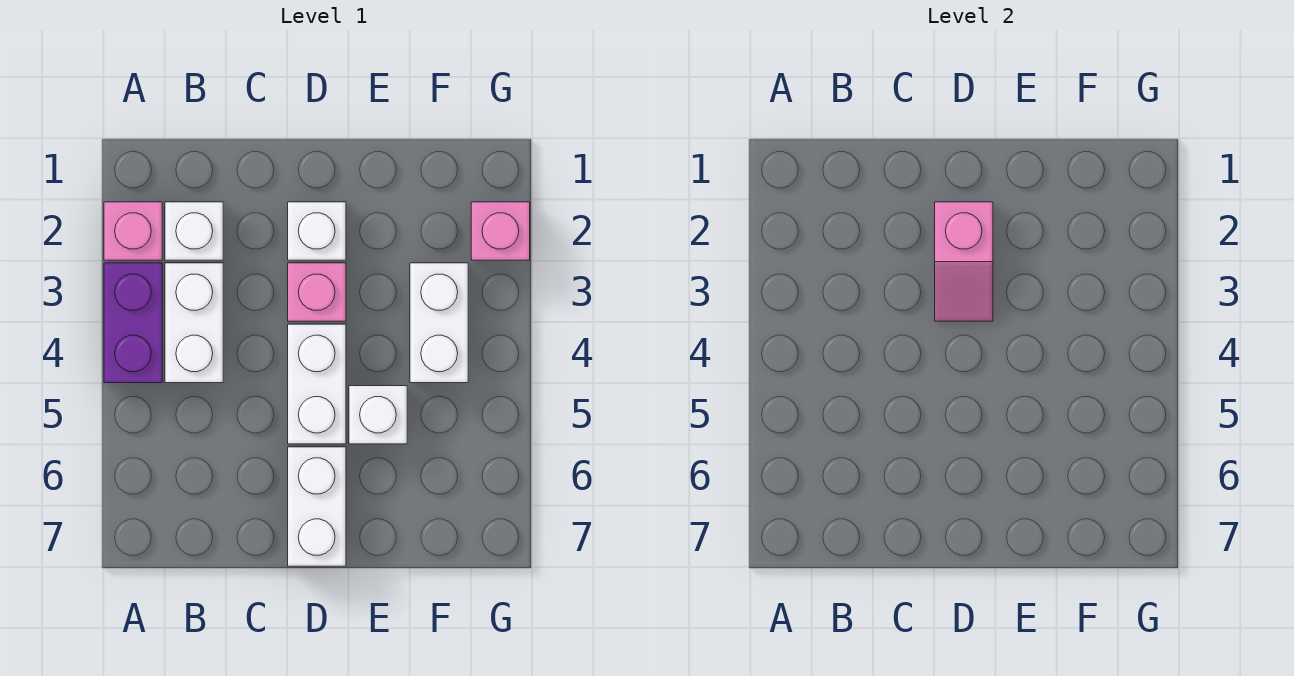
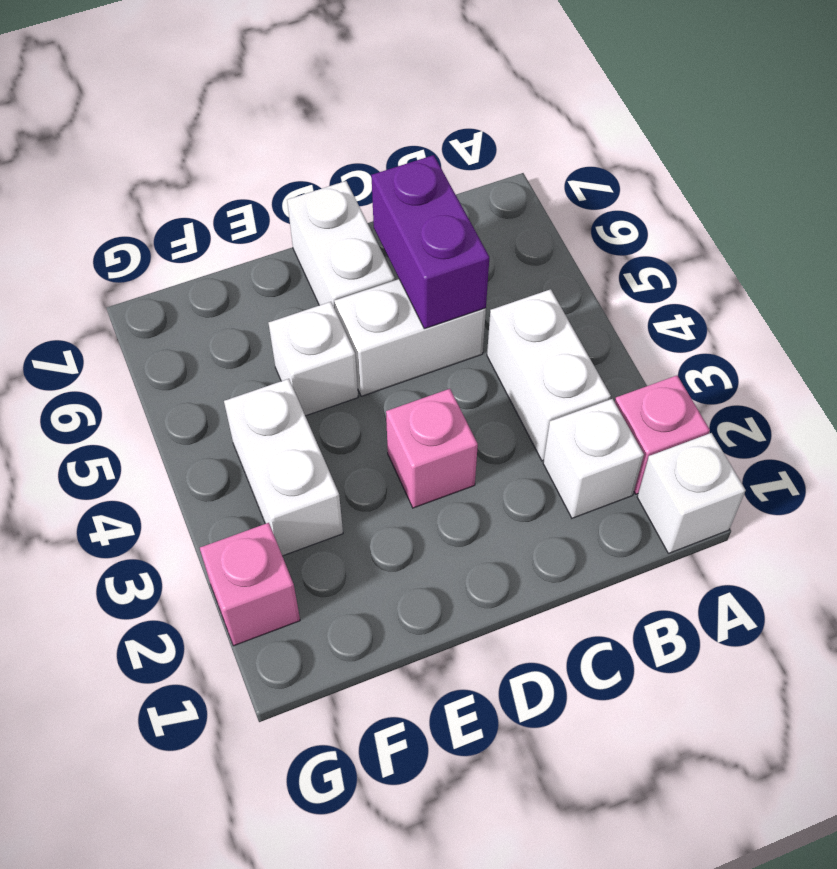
purple brick A3:A4 level 1 -> purple brick C5:C6 level 2
white brick D2 level 1 -> white brick A1 level 1
pink slope D2:D3 level 2 top 2 -> none
white brick D4:D5 level 1 -> white brick C5:D5 level 1

